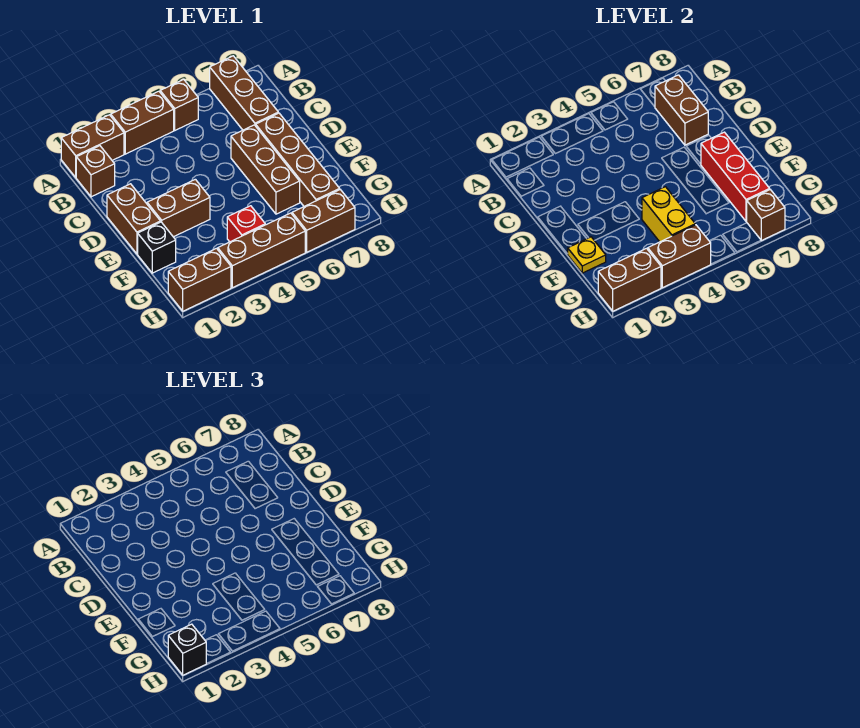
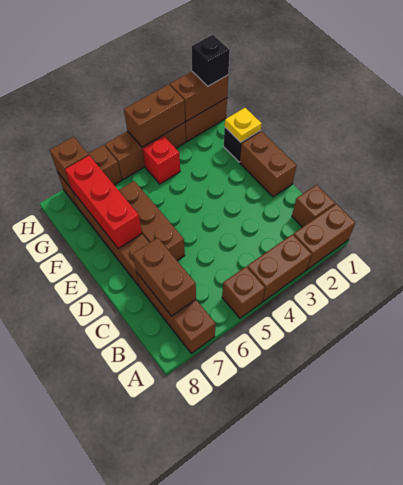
brown brick E2:E3 level 1 -> none
yellow brick F4:G4 level 2 -> none

